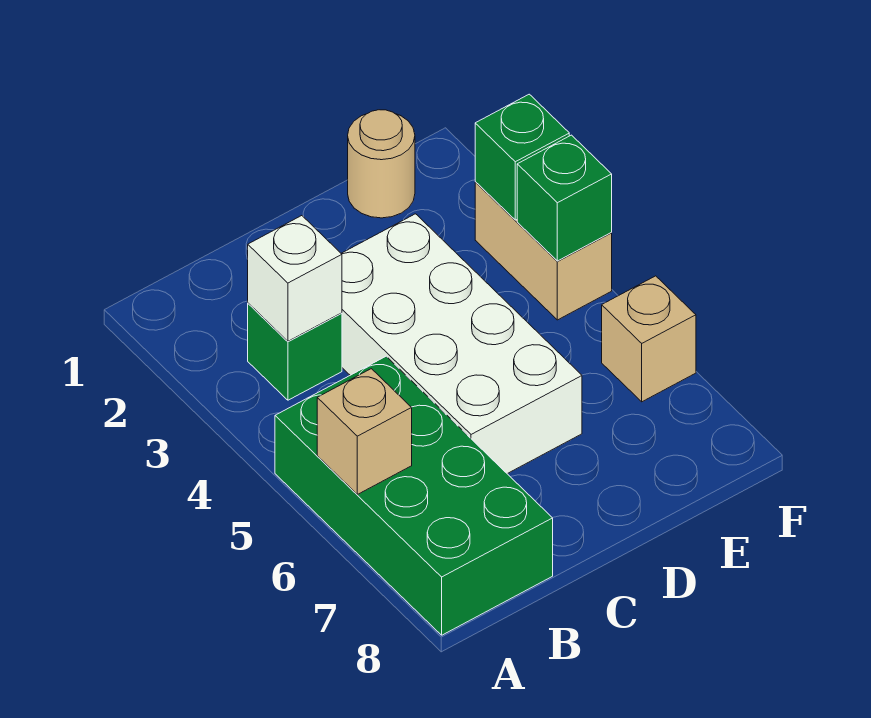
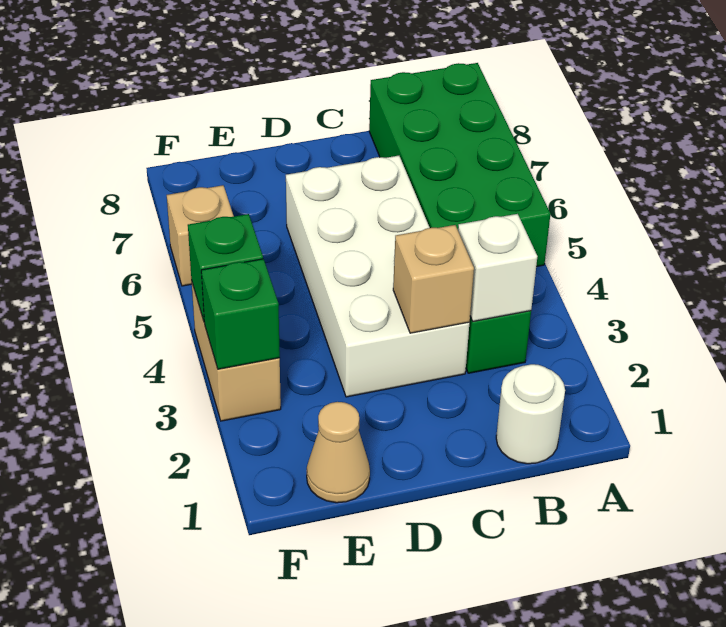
tan brick A6 level 2 -> tan brick C3 level 2
none -> white round brick B1 level 1
tan round brick E1 level 1 -> tan cone E1 level 1

